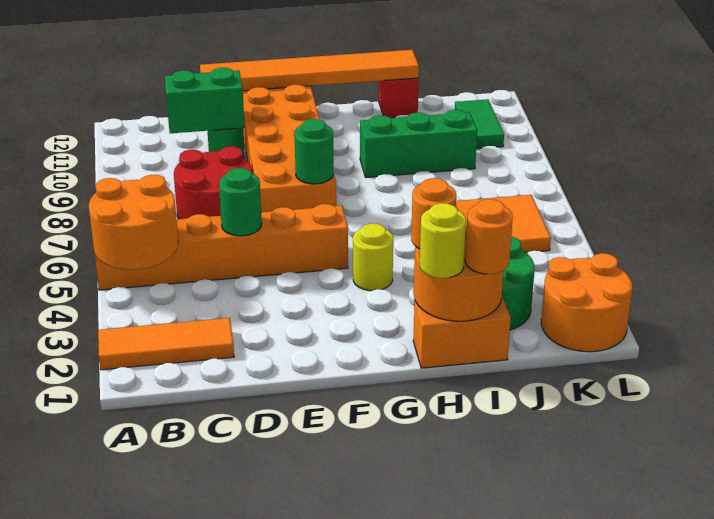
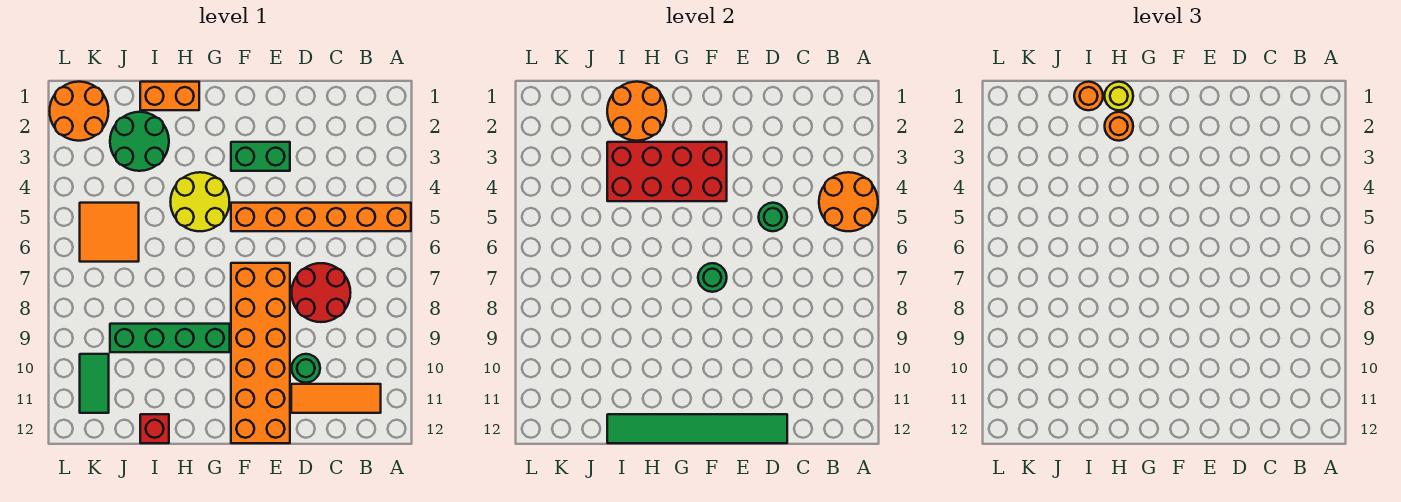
orange tile A2:C2 level 1 -> orange tile B11:D11 level 1
green brick C10:D10 level 2 -> green brick E3:F3 level 1
orange tile D12:I12 level 2 -> green tile D12:I12 level 2
none -> red brick F3:I4 level 2
yellow round brick G4 level 1 -> yellow round brick G4:H5 level 1
green brick H9:J9 level 1 -> green brick G9:J9 level 1

